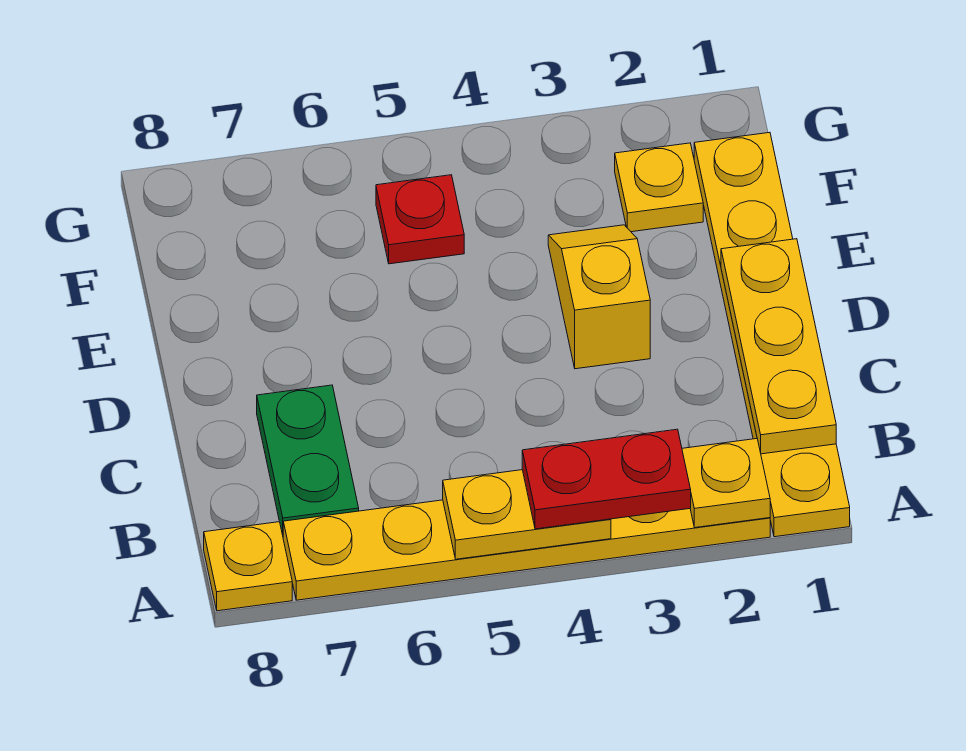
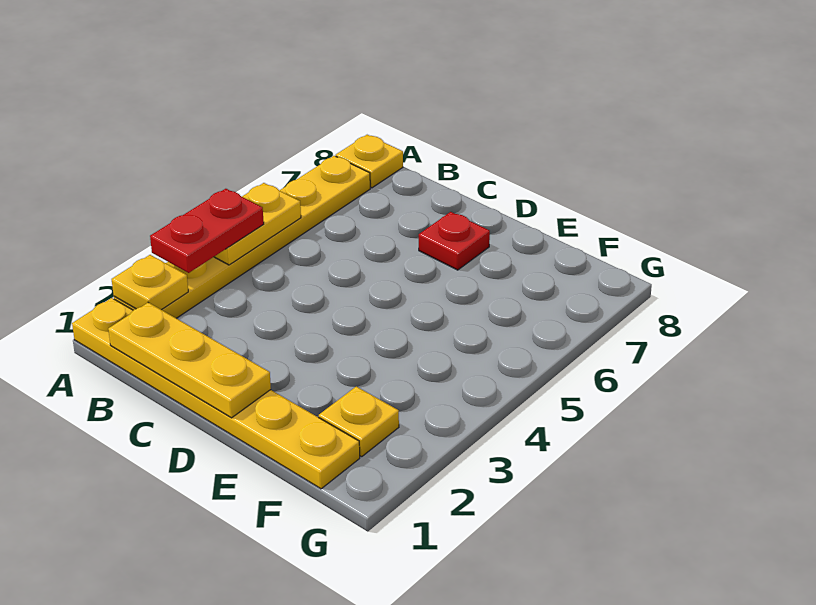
green plate B7:C7 level 1 -> none
yellow slope D3:E3 level 1 top D -> none
red plate F5 level 1 -> red plate D7 level 1

